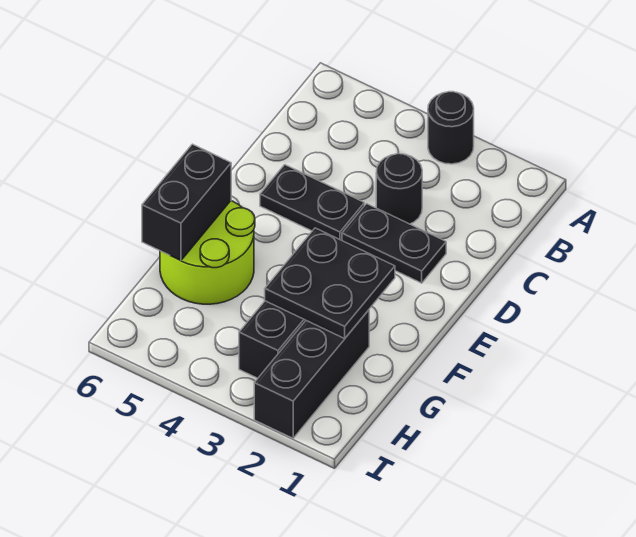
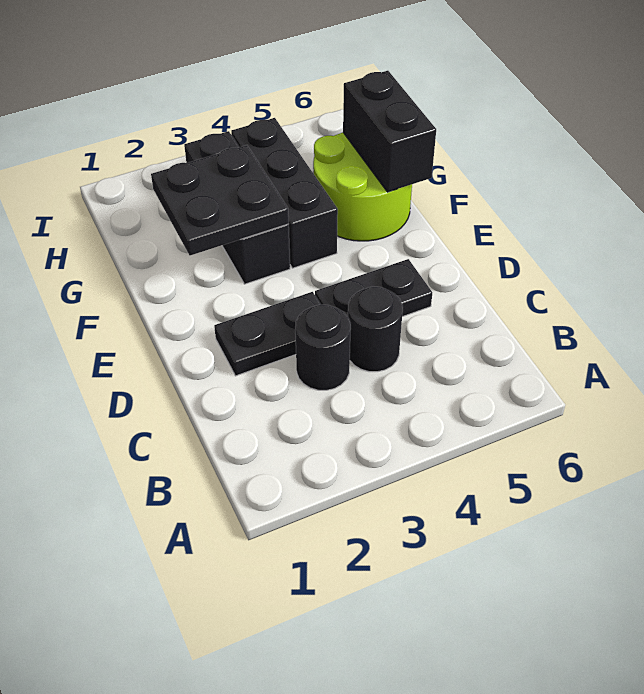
black round brick A3 level 1 -> black round brick C4 level 1
black brick G2:I2 level 1 -> black brick F4:H4 level 1

